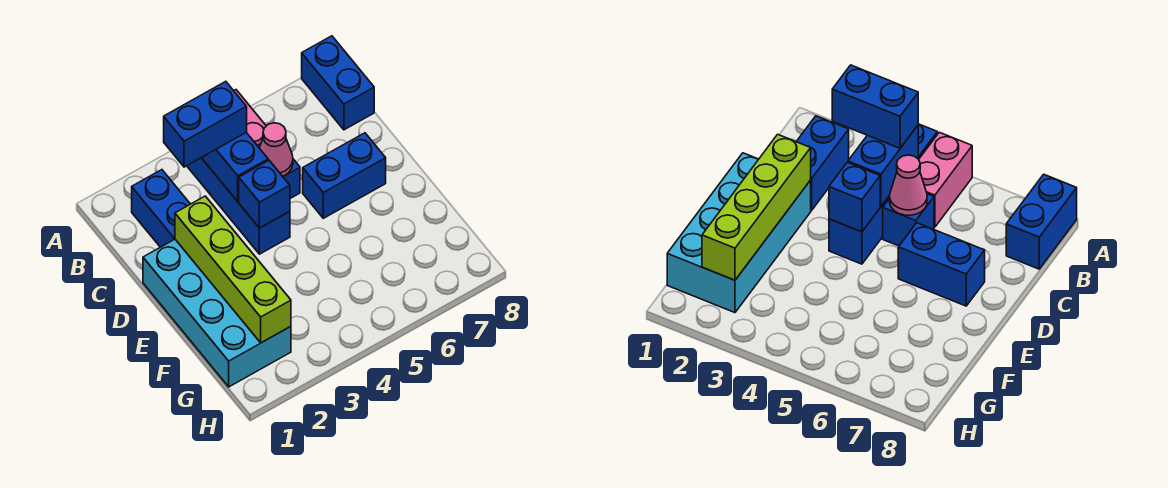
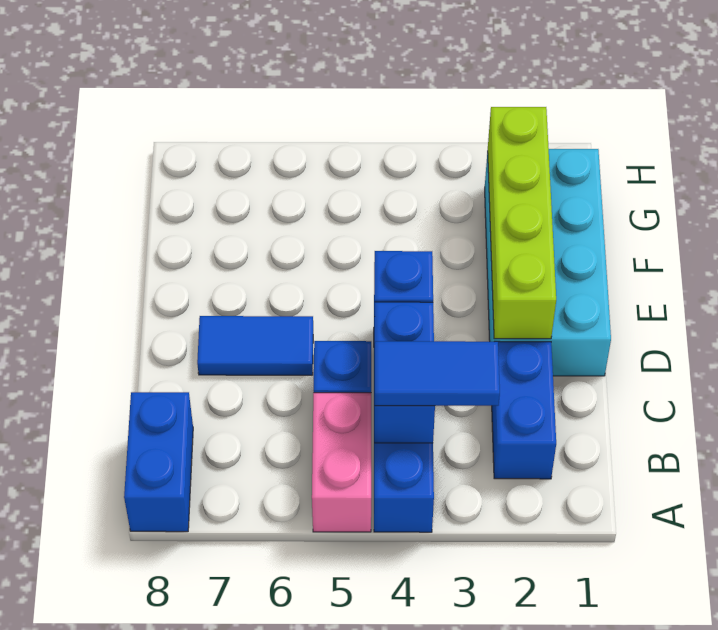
blue brick B3:B4 level 3 -> blue tile B3:B4 level 3
pink cone C5 level 2 -> none
blue brick D6:D7 level 1 -> blue tile D6:D7 level 1

